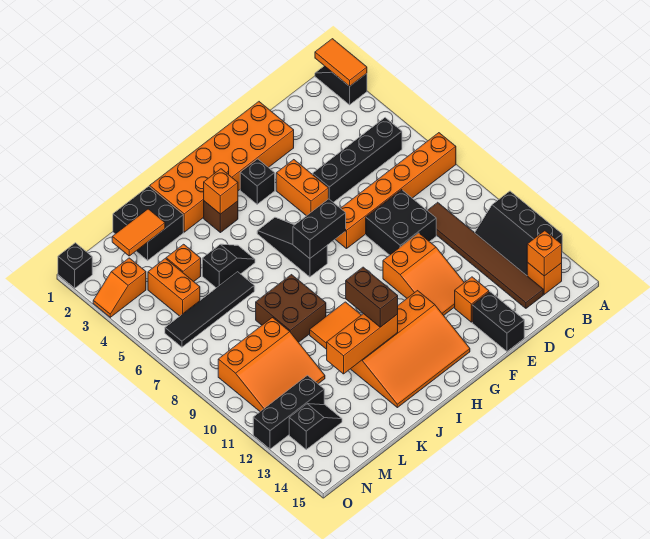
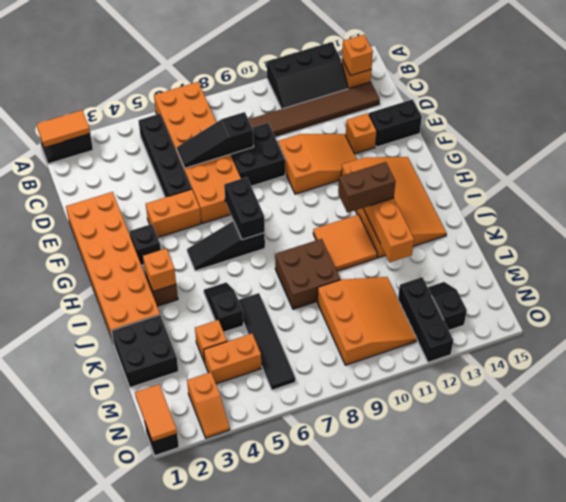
orange brick A7:F7 level 1 -> orange brick A6:F7 level 1
none -> black slope D6:D8 level 2 top 8
orange tile L2:M2 level 2 -> orange tile N1:O1 level 2

